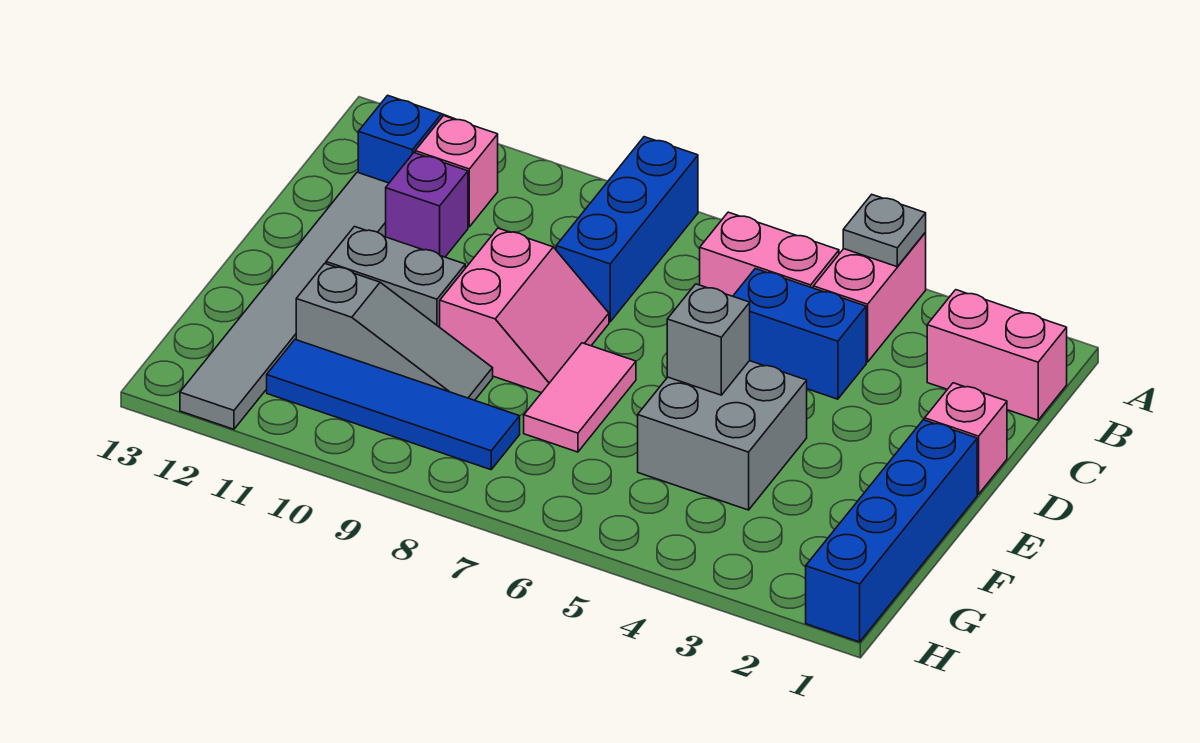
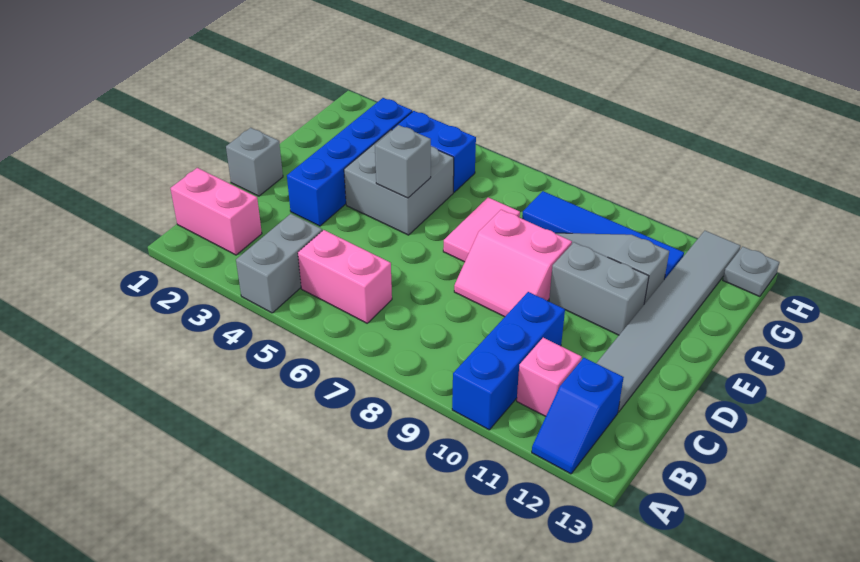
pink brick A4:B4 level 1 -> grey brick A4:B4 level 1
grey plate A4 level 2 -> grey plate H13 level 1
blue brick A8:C8 level 1 -> blue brick A10:C10 level 1
blue brick C4:C5 level 1 -> blue brick G4:G5 level 1
purple brick C11 level 1 -> none
pink brick D1 level 1 -> grey brick D1 level 1
pink slope D8:E9 level 1 top 9 -> pink slope D8:E9 level 1 top E
blue brick E1:H1 level 1 -> blue brick D3:G3 level 1

